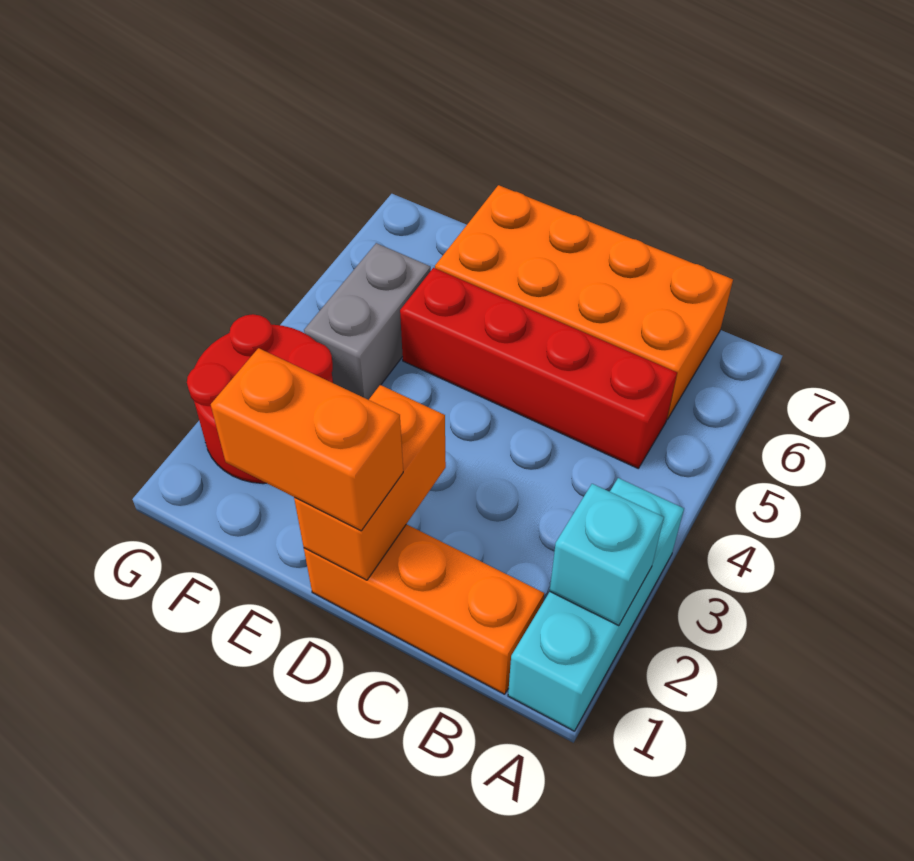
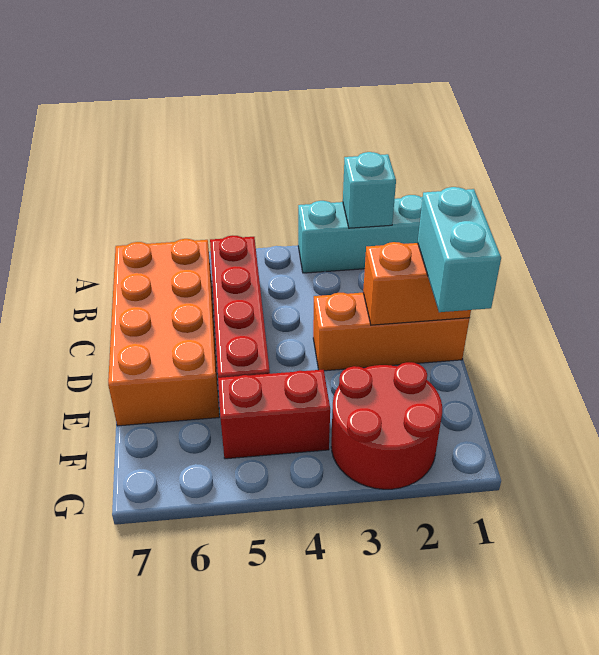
orange brick B1:D1 level 1 -> orange brick D1:D3 level 1
orange brick D1:E1 level 3 -> cyan brick D1:E1 level 3
grey brick F4:F5 level 1 -> red brick F4:F5 level 1

